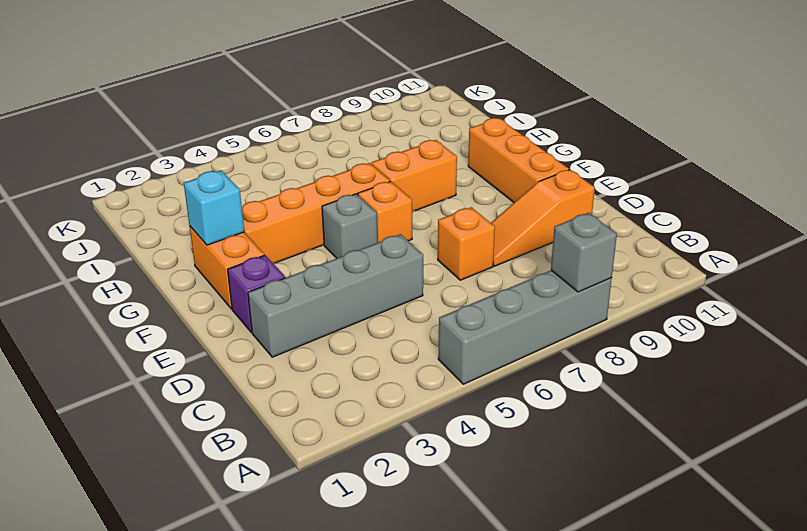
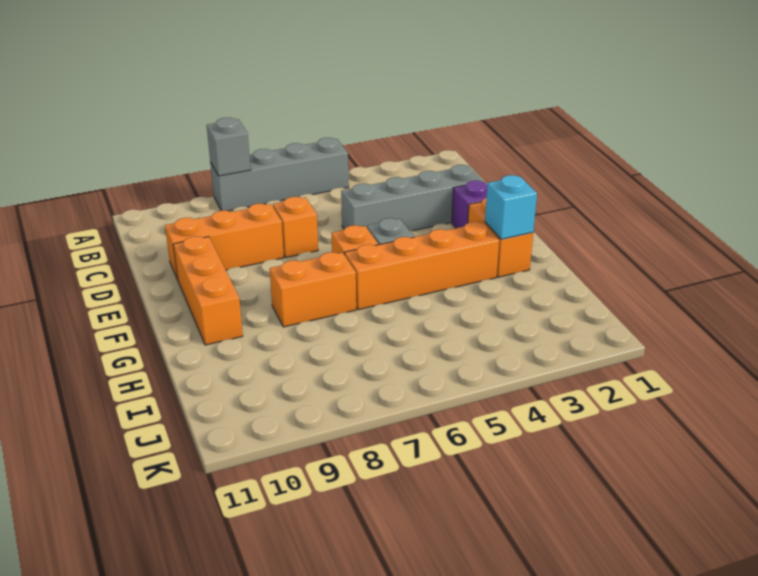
orange slope D8:D10 level 1 top 10 -> orange brick D8:D10 level 1

